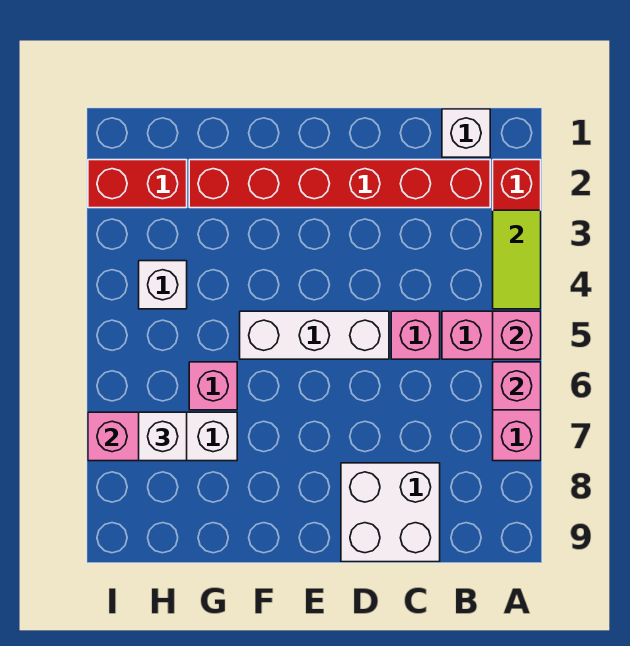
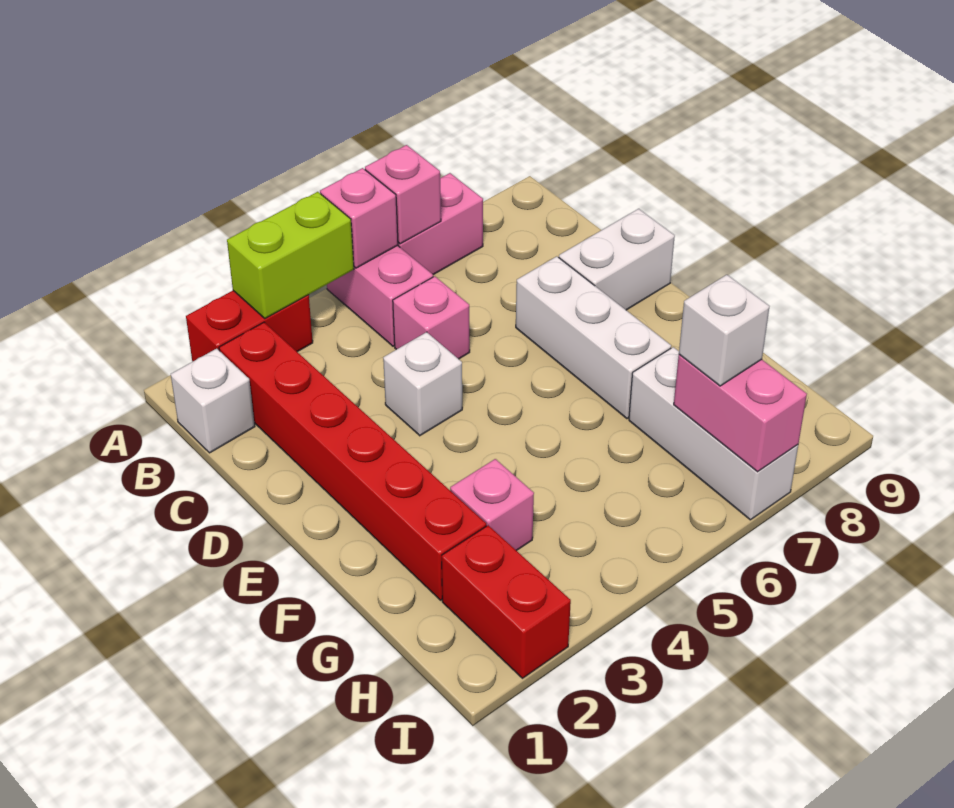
lime tile A3:A4 level 2 -> lime brick A3:A4 level 2
white brick C8:D9 level 1 -> white brick D8:D9 level 1
white brick D5:F5 level 1 -> white brick D7:F7 level 1
pink brick G6 level 1 -> pink brick G3 level 1
white brick H4 level 1 -> white brick D4 level 1

